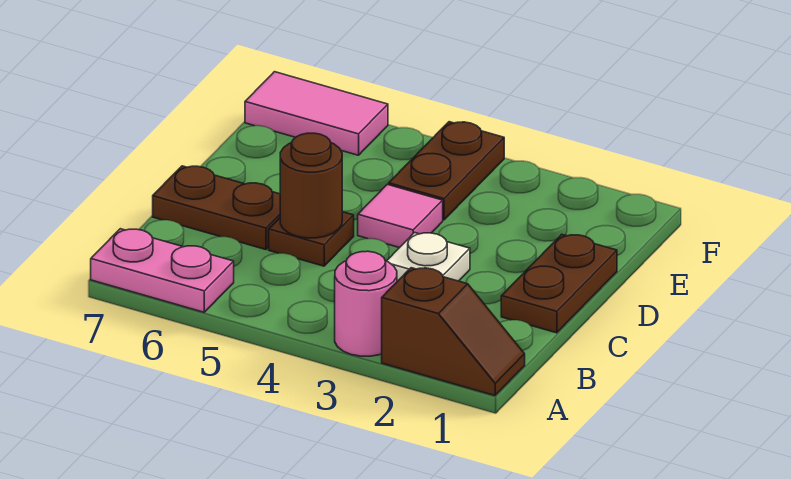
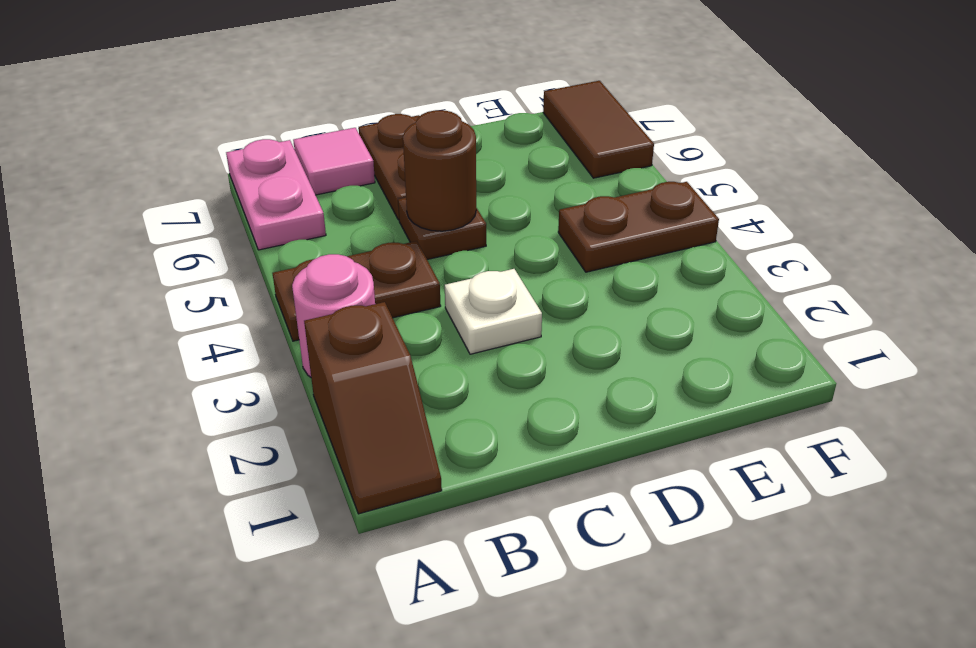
brown plate C1:D1 level 1 -> brown plate A4:B4 level 1
pink tile D4 level 1 -> pink tile B7 level 1
pink tile F6:F7 level 1 -> brown tile F6:F7 level 1

